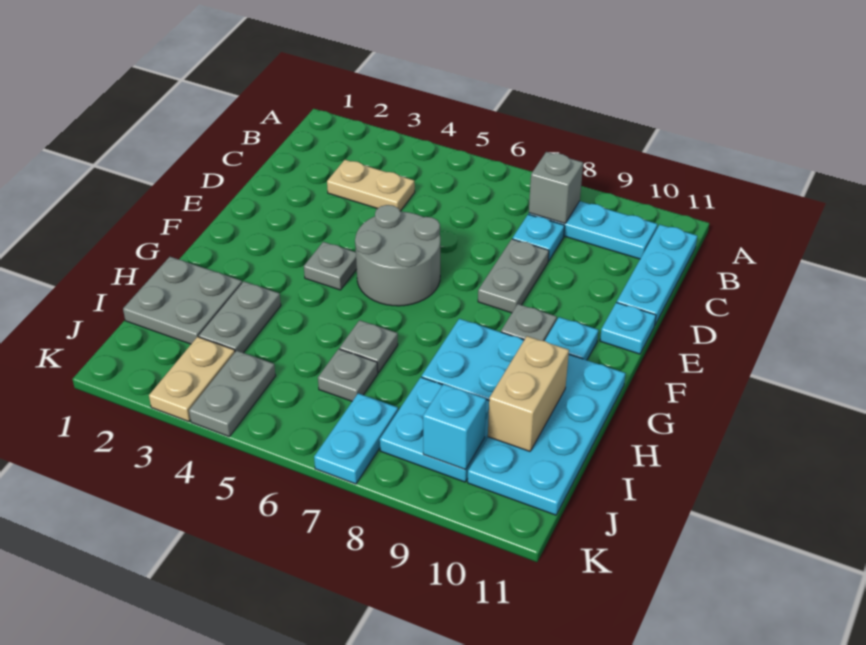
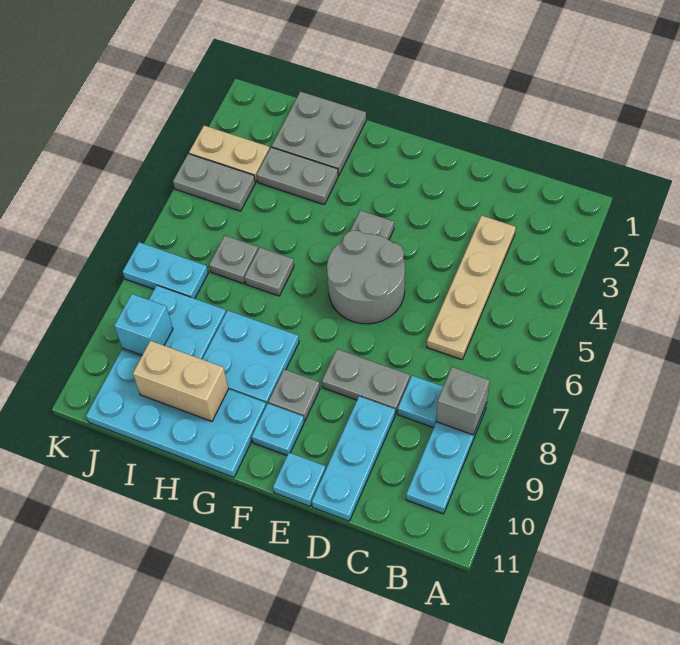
cyan plate B11:D11 level 1 -> cyan plate D9:D11 level 1
tan plate C3:C4 level 1 -> tan plate C3:C6 level 1

